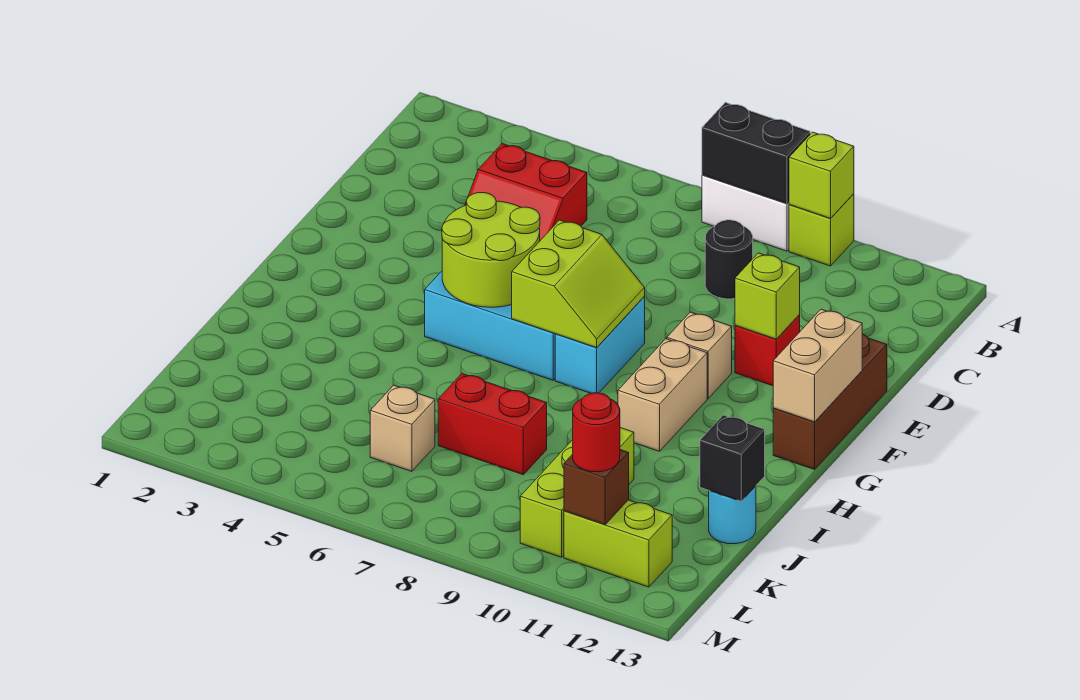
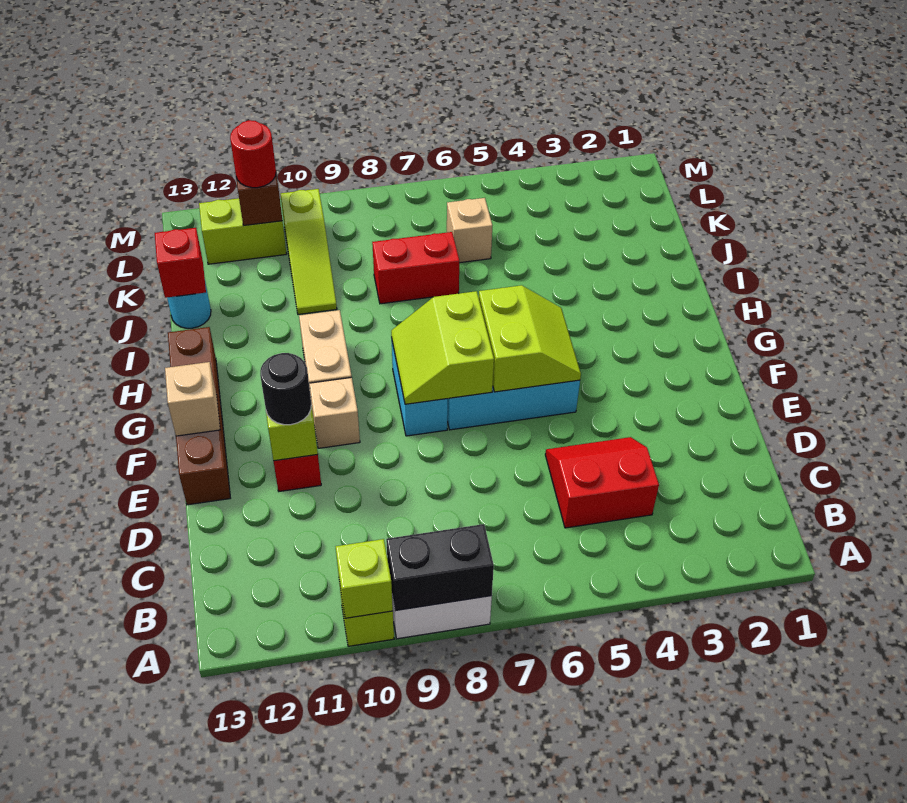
black round brick C9 level 1 -> black round brick E11 level 3
brown brick E13:G13 level 1 -> brown brick E13:H13 level 1
lime round brick F5:G6 level 2 -> lime slope F5:G6 level 2 top 6
tan brick F13:G13 level 2 -> tan brick F13 level 2
lime brick J10:L10 level 1 -> lime slope J10:L10 level 1 top L
black brick J13 level 2 -> red brick J13 level 2

